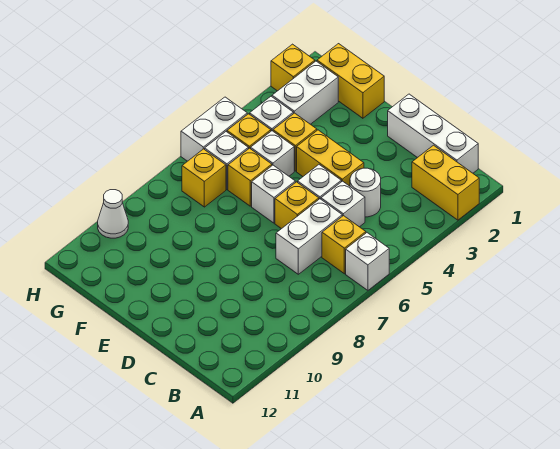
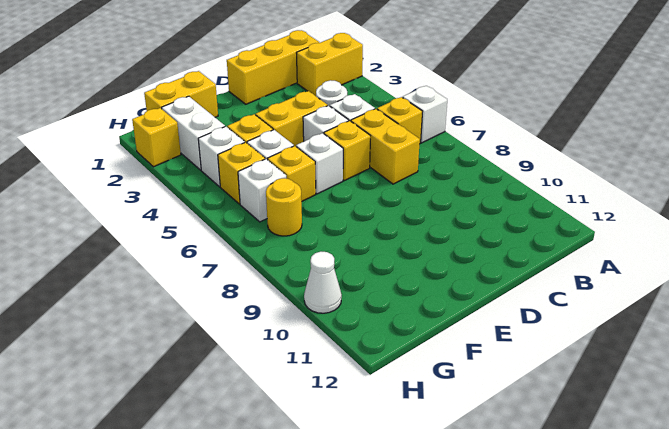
white brick B1:D1 level 1 -> yellow brick B1:D1 level 1
white brick C6:C7 level 1 -> yellow brick C6:C7 level 1
yellow brick G7 level 1 -> yellow round brick G7 level 1
white brick H5:H6 level 1 -> none

